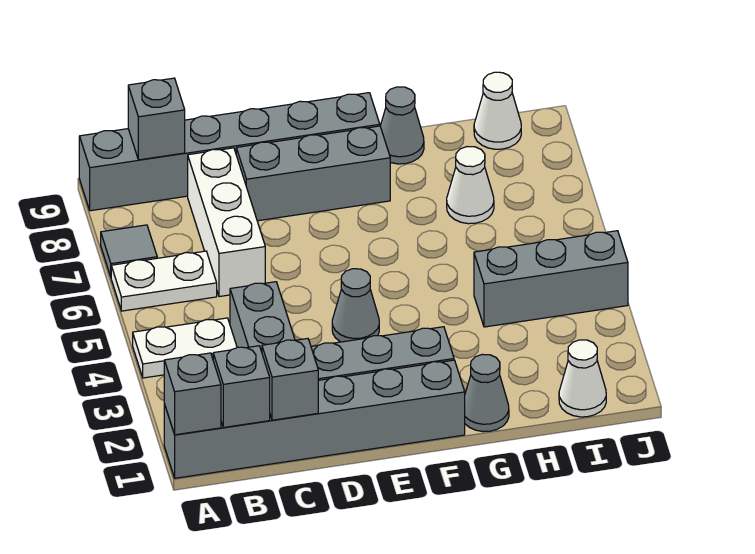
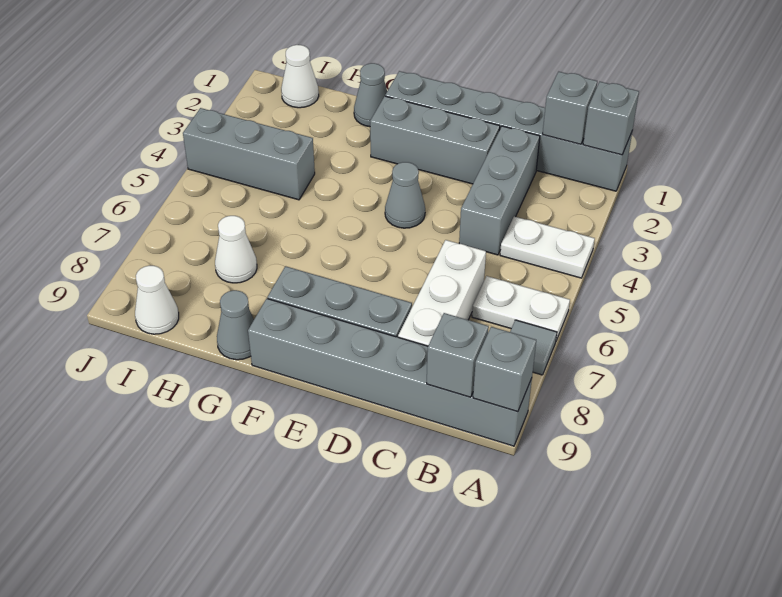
grey brick C1 level 2 -> grey brick A9 level 2

